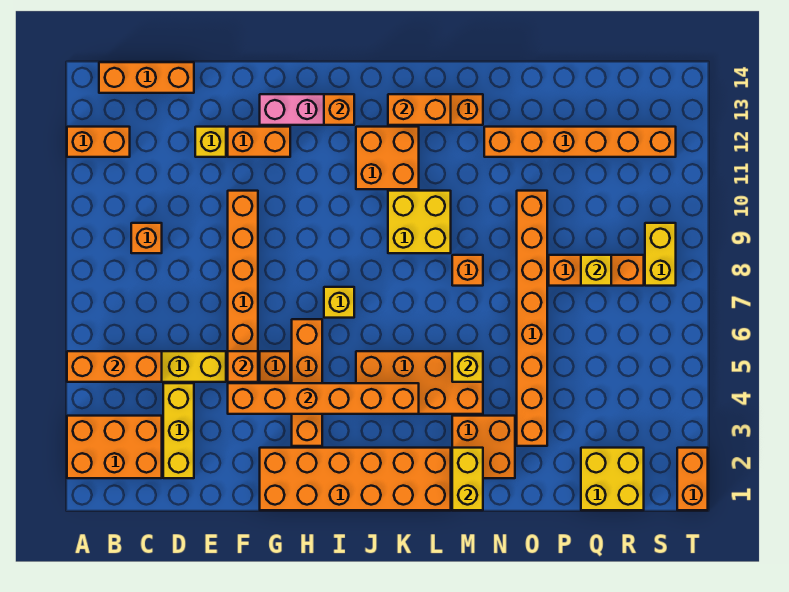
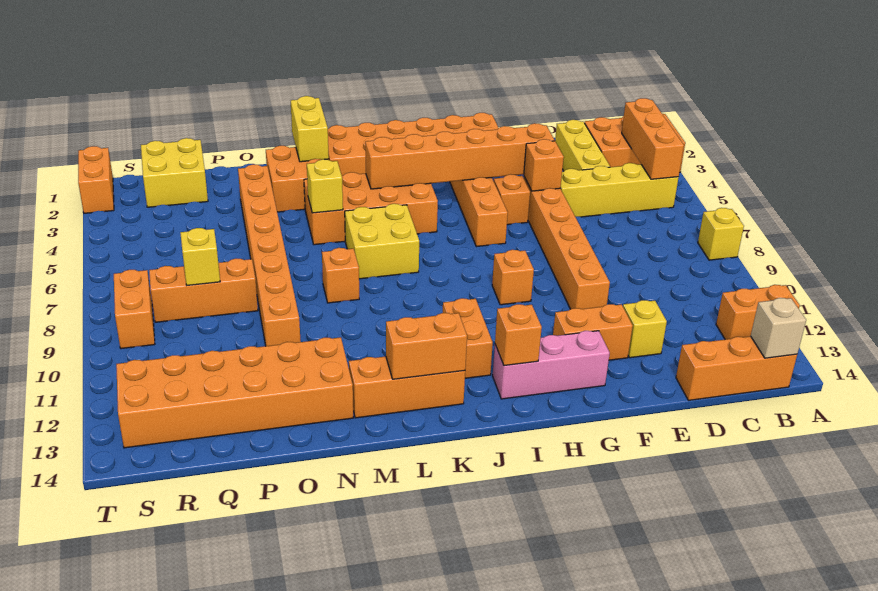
orange brick A5:C5 level 2 -> orange brick B3:B5 level 2
none -> tan brick B14 level 2
orange brick C9 level 1 -> orange brick H9 level 1
yellow brick I7 level 1 -> yellow brick A8 level 1
orange brick J11:K12 level 1 -> orange brick J11:J12 level 1
yellow brick K9:L10 level 1 -> yellow brick K6:L7 level 1
orange brick N12:S12 level 1 -> orange brick N12:S13 level 1
yellow brick S8:S9 level 1 -> orange brick S8:S9 level 1

